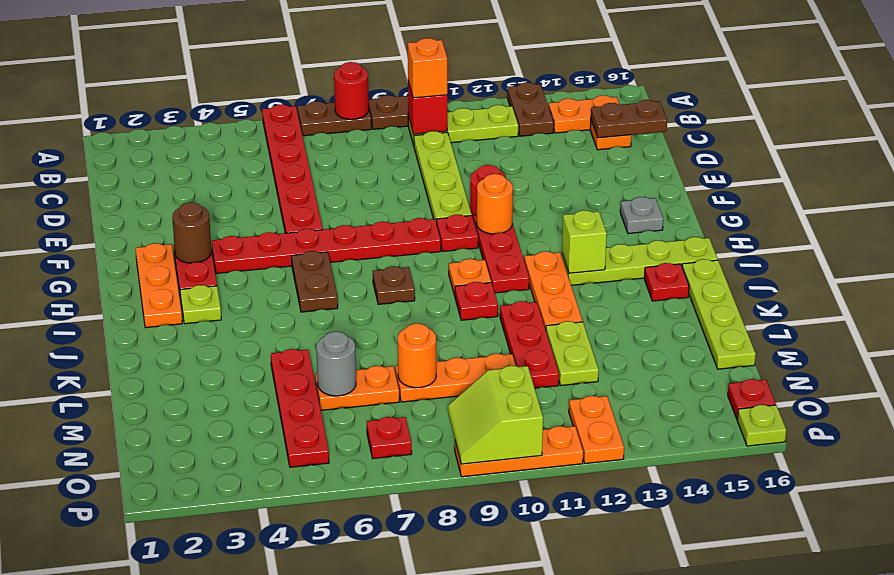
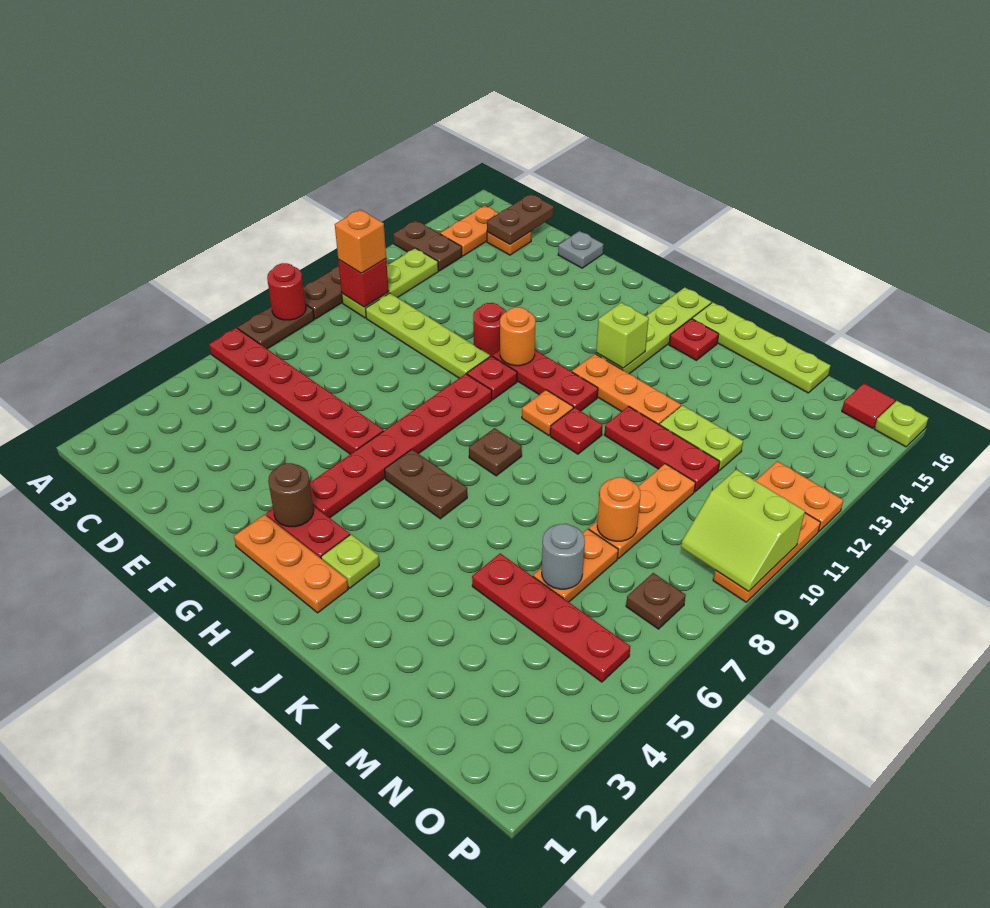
grey plate G15 level 1 -> grey plate E16 level 1
red plate O7 level 1 -> brown plate O7 level 1
red plate O16 level 1 -> red tile O16 level 1

